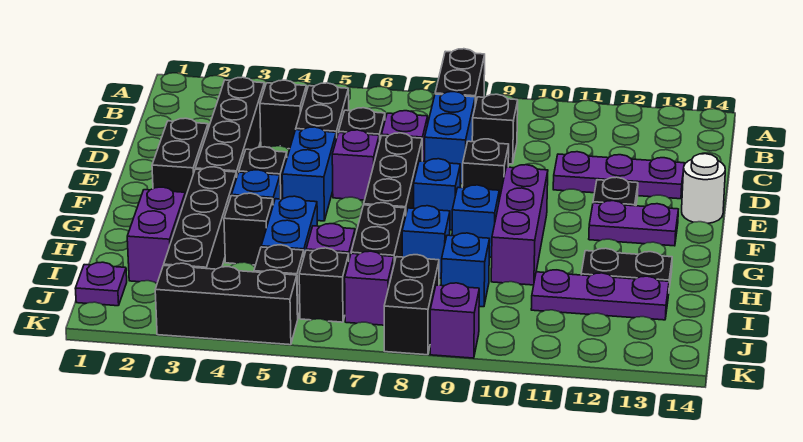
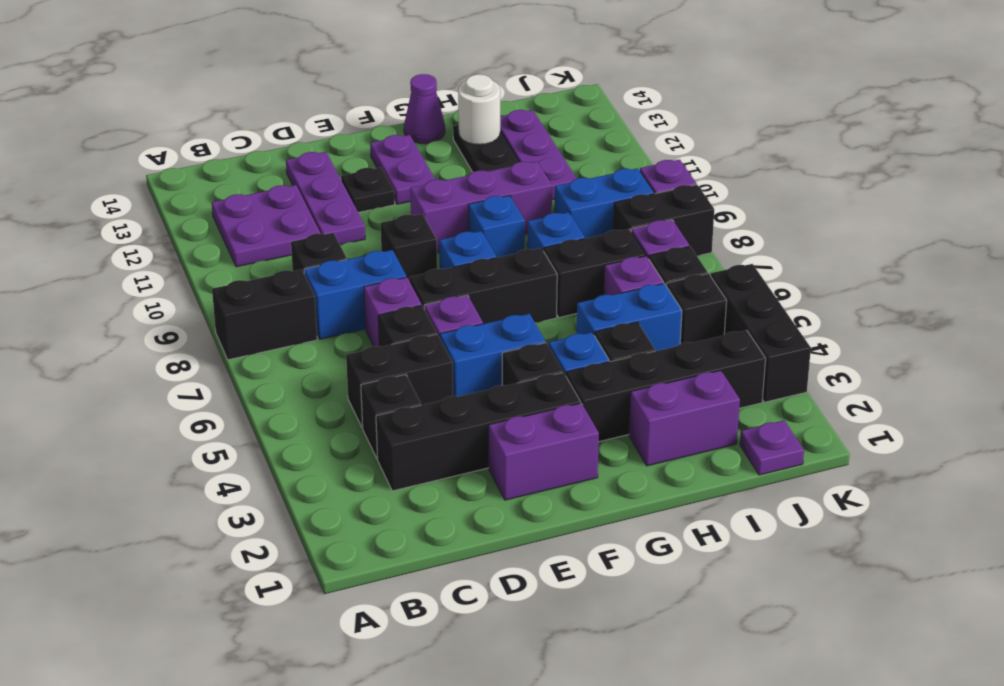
none -> purple plate B11:C12 level 1
black brick E2:F2 level 1 -> purple brick E2:F2 level 1
white round brick E14 level 1 -> white round brick H13 level 2
none -> purple cone G14 level 1
blue brick I9 level 1 -> blue brick I9:J9 level 1

